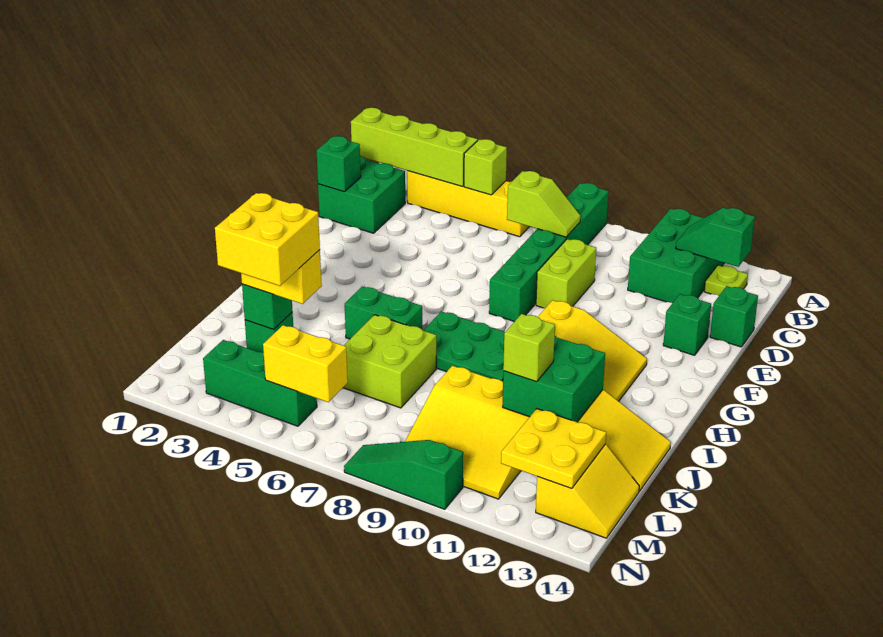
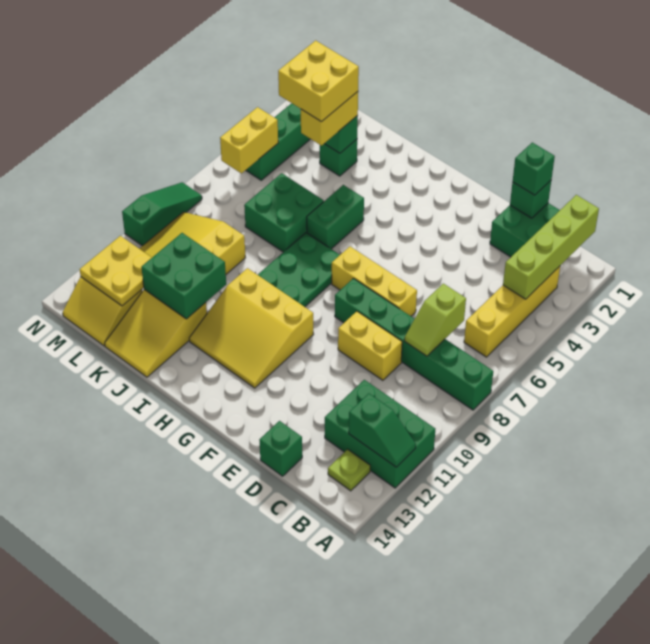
lime brick B5 level 2 -> none
green slope B12:B13 level 2 top 13 -> green slope A12:B12 level 2 top B
lime brick D9:E9 level 1 -> yellow brick D9:E9 level 1
none -> yellow brick E7:G7 level 1
green brick E13 level 1 -> green brick D1 level 3
lime brick J6:K7 level 1 -> green brick J6:K7 level 1
lime brick K11 level 3 -> none

